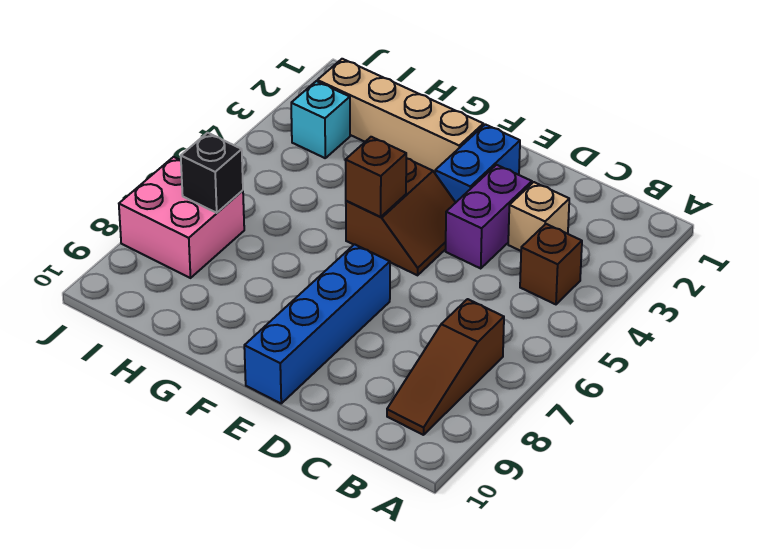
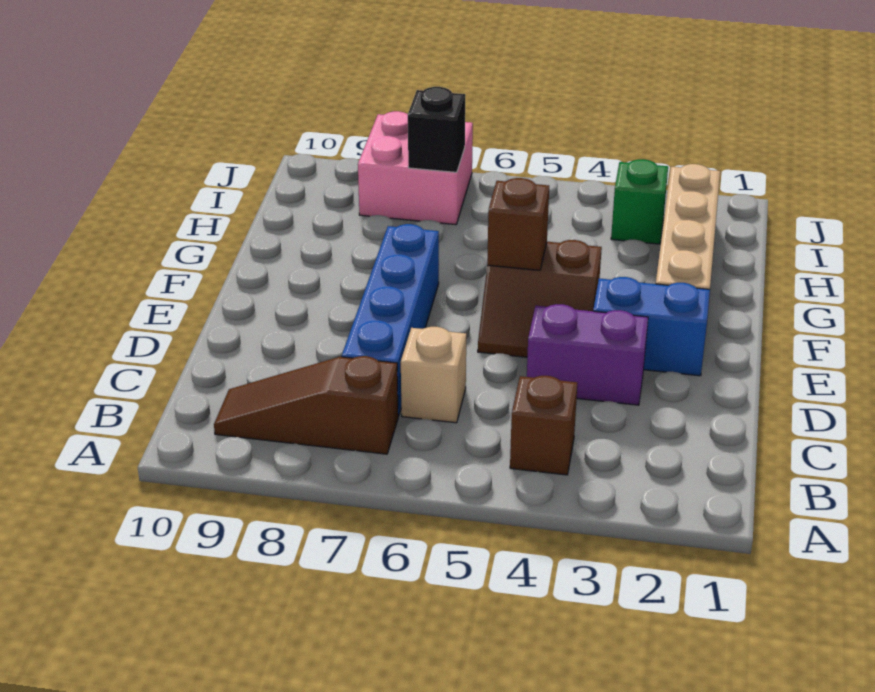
tan brick C3 level 1 -> tan brick C6 level 1
blue brick E7:E10 level 1 -> blue brick C7:F7 level 1
cyan brick I3 level 1 -> green brick I3 level 1

